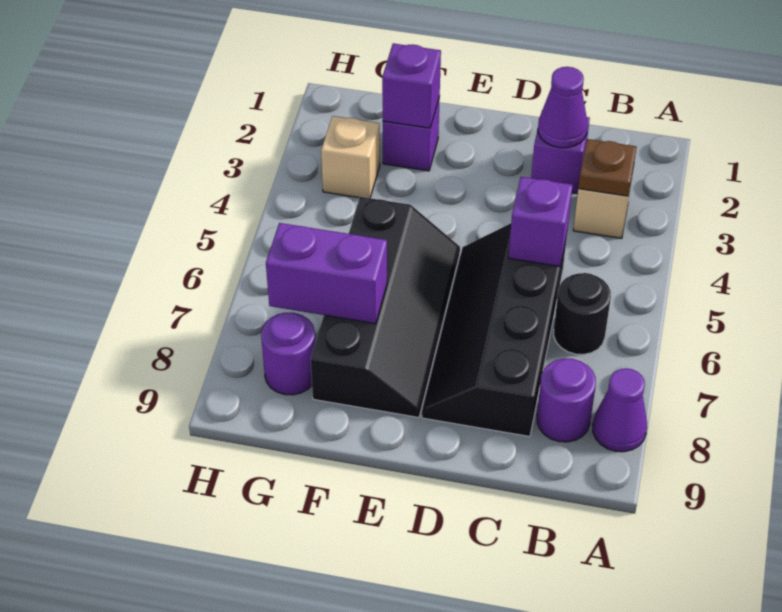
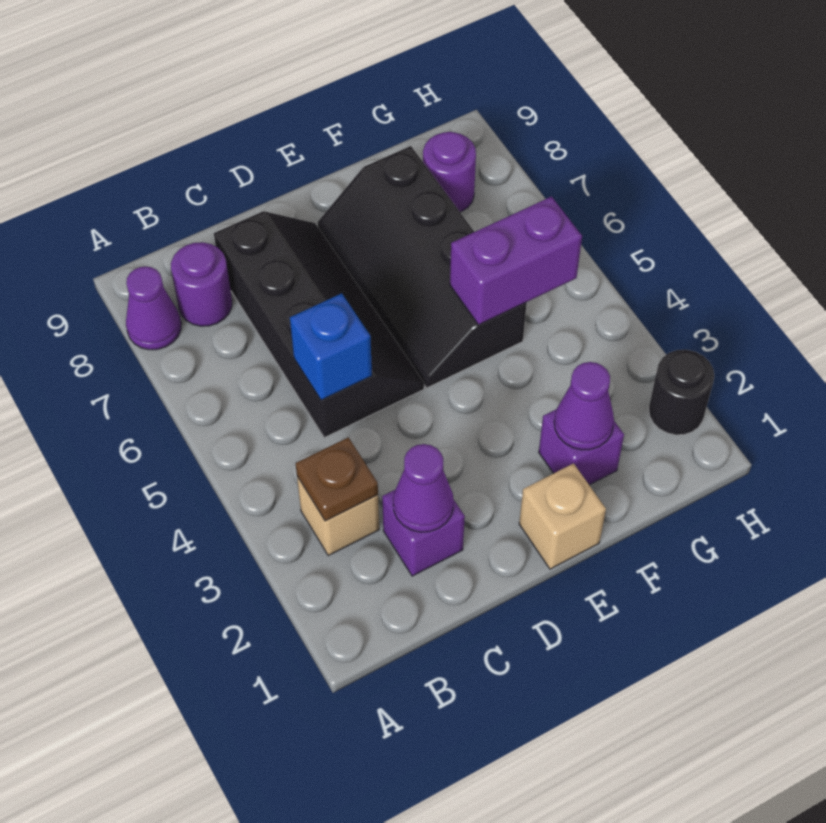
black round brick B6 level 1 -> black round brick H2 level 1
purple brick C5 level 2 -> blue brick C5 level 2
purple brick F2 level 2 -> purple cone F2 level 2
purple brick F7:G7 level 2 -> purple brick F5:G5 level 2
tan brick G3 level 1 -> tan brick E1 level 1

